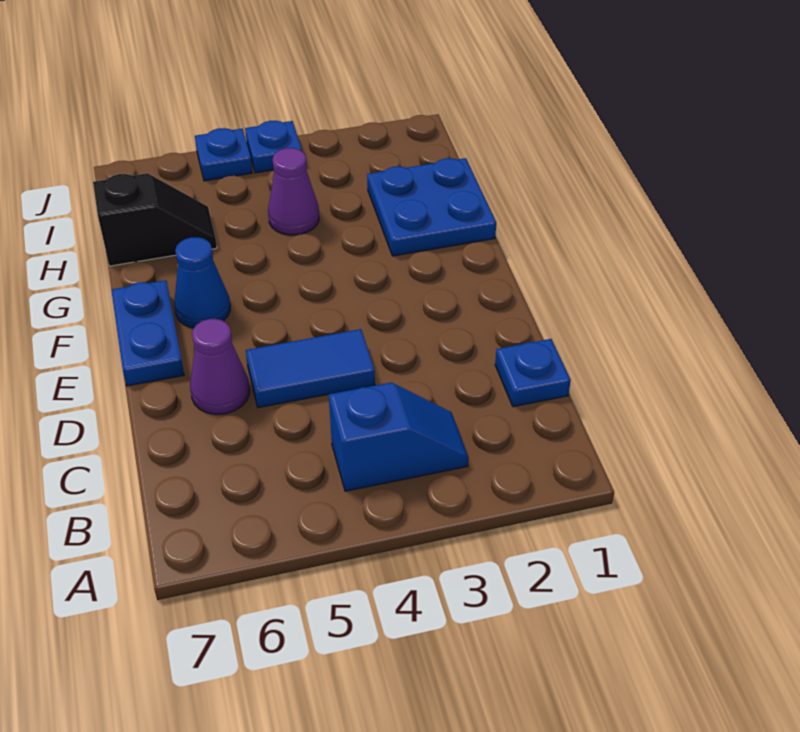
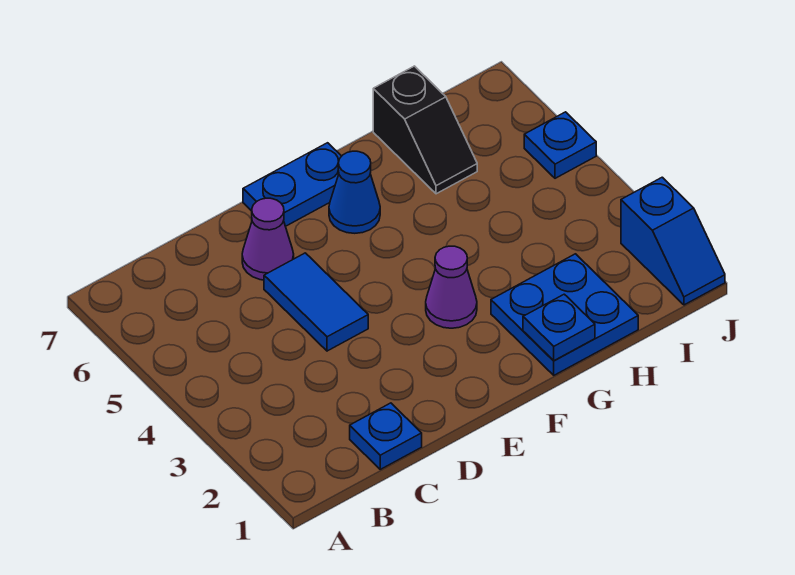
blue slope B3:B4 level 1 top 4 -> blue slope J1:J2 level 1 top 2
purple cone H4 level 1 -> purple cone F3 level 1
blue plate J4 level 1 -> blue plate G1 level 2

